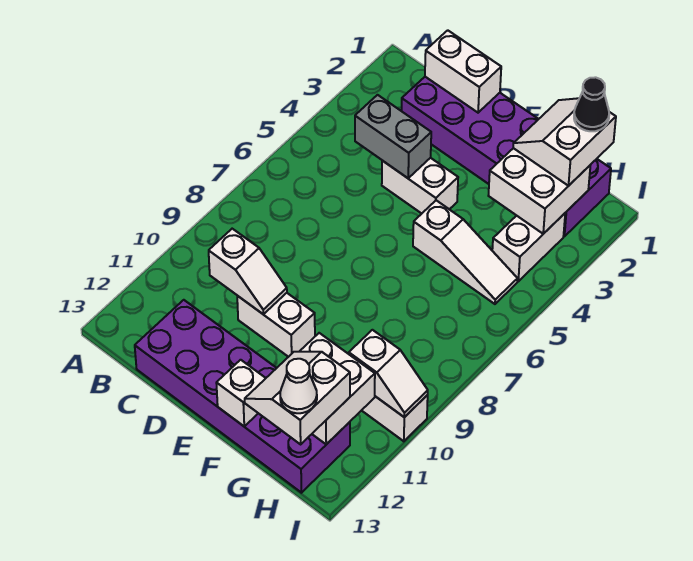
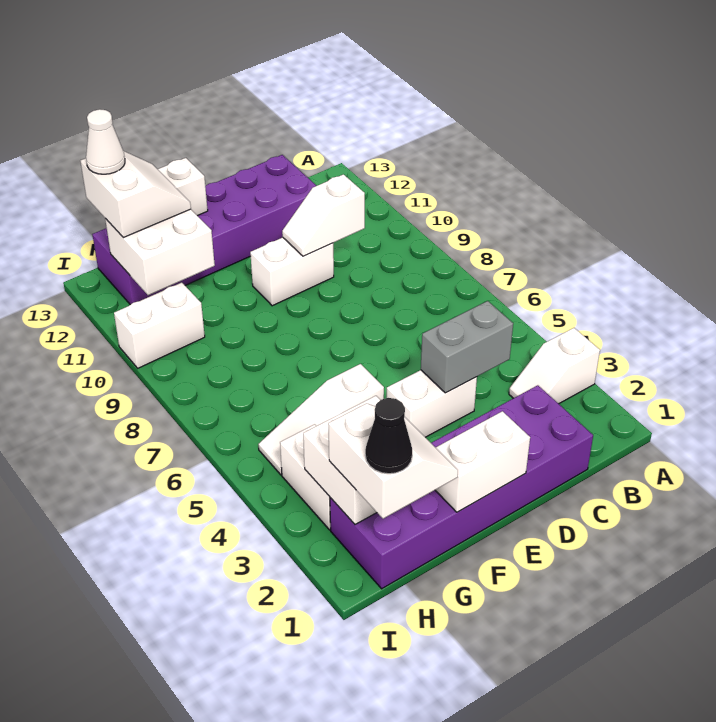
white brick C1:D1 level 2 -> white brick E1:F1 level 2
white slope H10:I10 level 2 top H -> white slope A3:B3 level 1 top A

